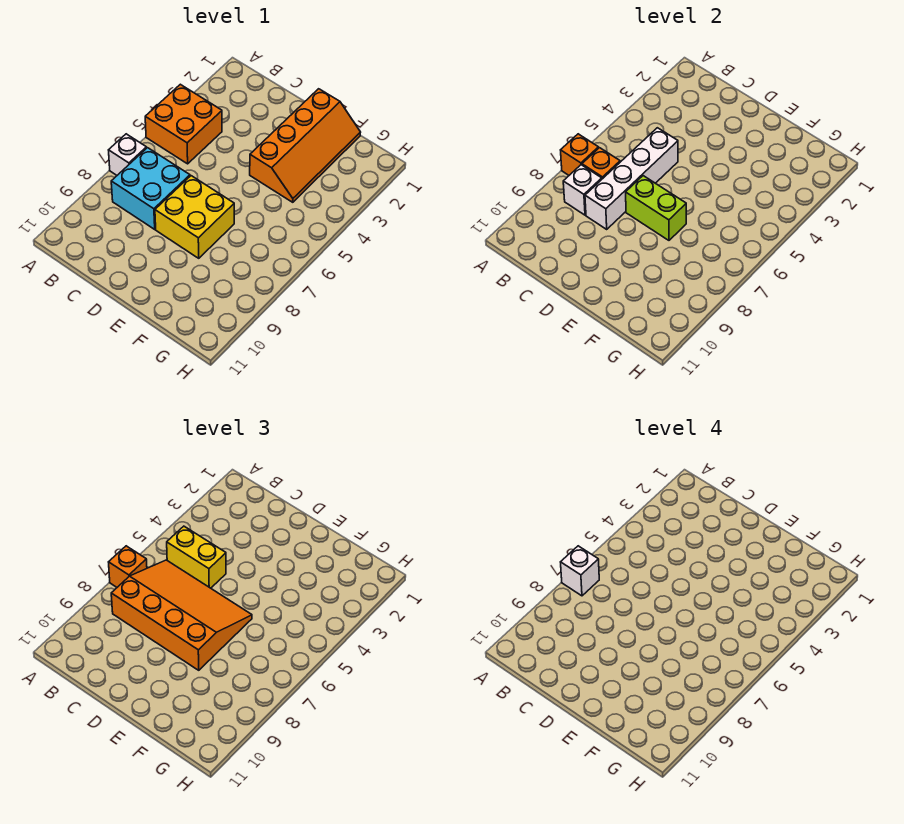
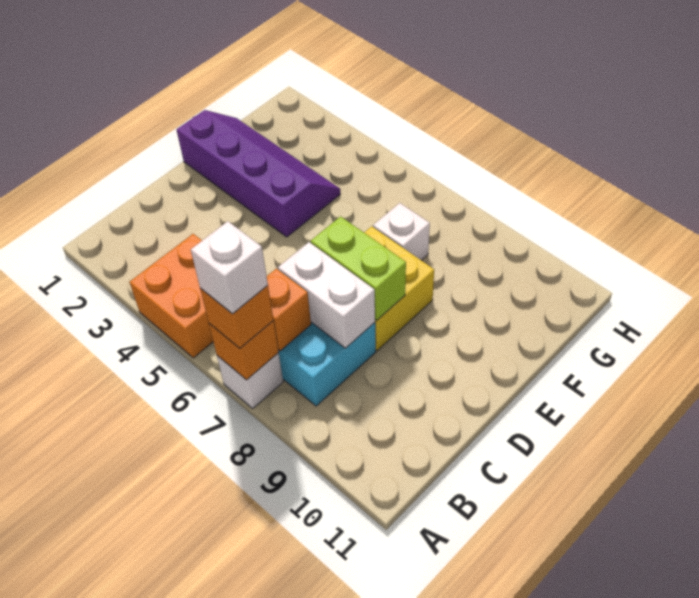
yellow brick B5:C5 level 3 -> none
orange slope B6:E8 level 3 top 8 -> none
white brick B8 level 2 -> white brick F7 level 1
white brick C5:C8 level 2 -> white brick C7:C8 level 2
lime brick D7:E7 level 2 -> lime brick D7:D8 level 2
orange slope E1:F4 level 1 top E -> purple slope E1:F4 level 1 top E

